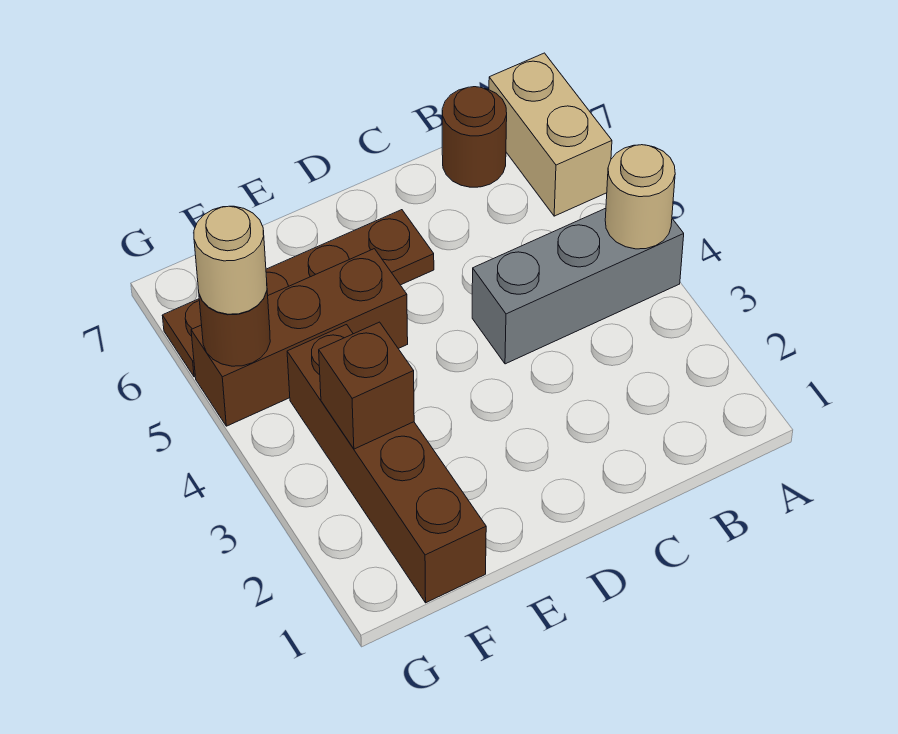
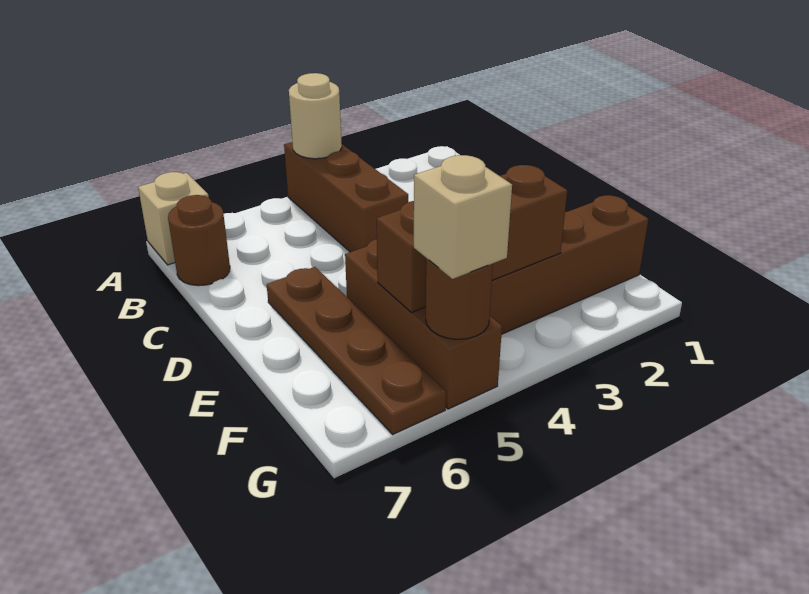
grey brick A4:C4 level 1 -> brown brick A4:C4 level 1
tan brick A6:A7 level 1 -> tan brick A7 level 1
brown brick F3 level 2 -> brown brick F3:F5 level 2
tan round brick G5 level 3 -> tan brick G5 level 3

